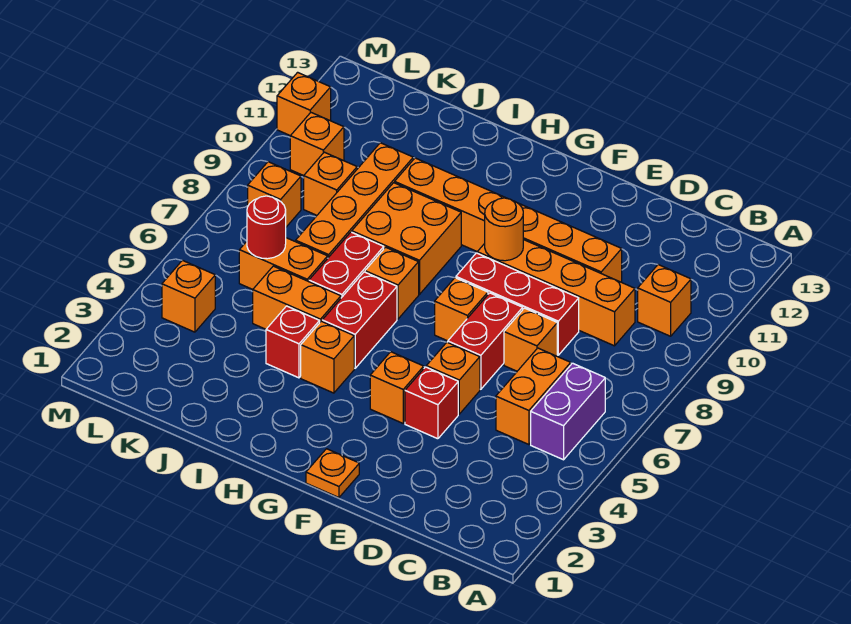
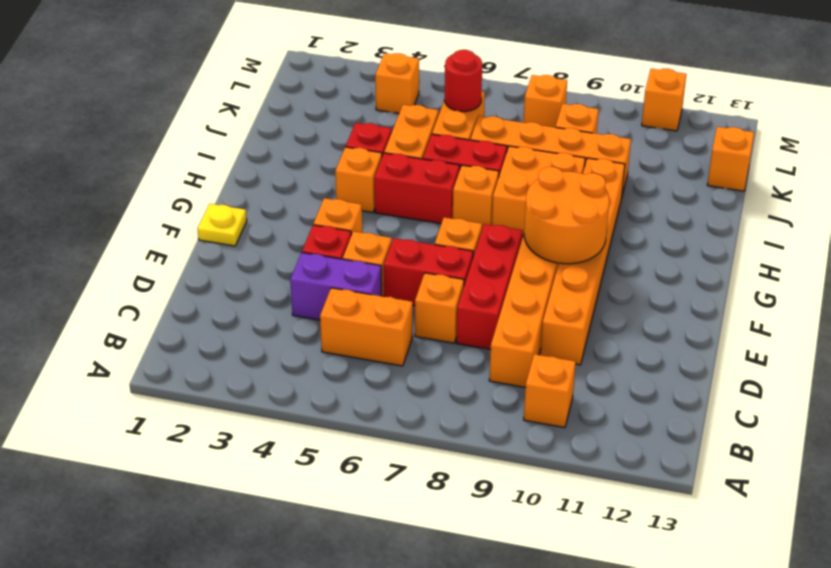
purple brick B5:B6 level 1 -> purple brick D4:D5 level 1
orange plate F1 level 1 -> yellow plate F1 level 1
orange round brick F9 level 2 -> orange round brick F9:G10 level 2
orange brick L10 level 1 -> orange brick K13 level 1

